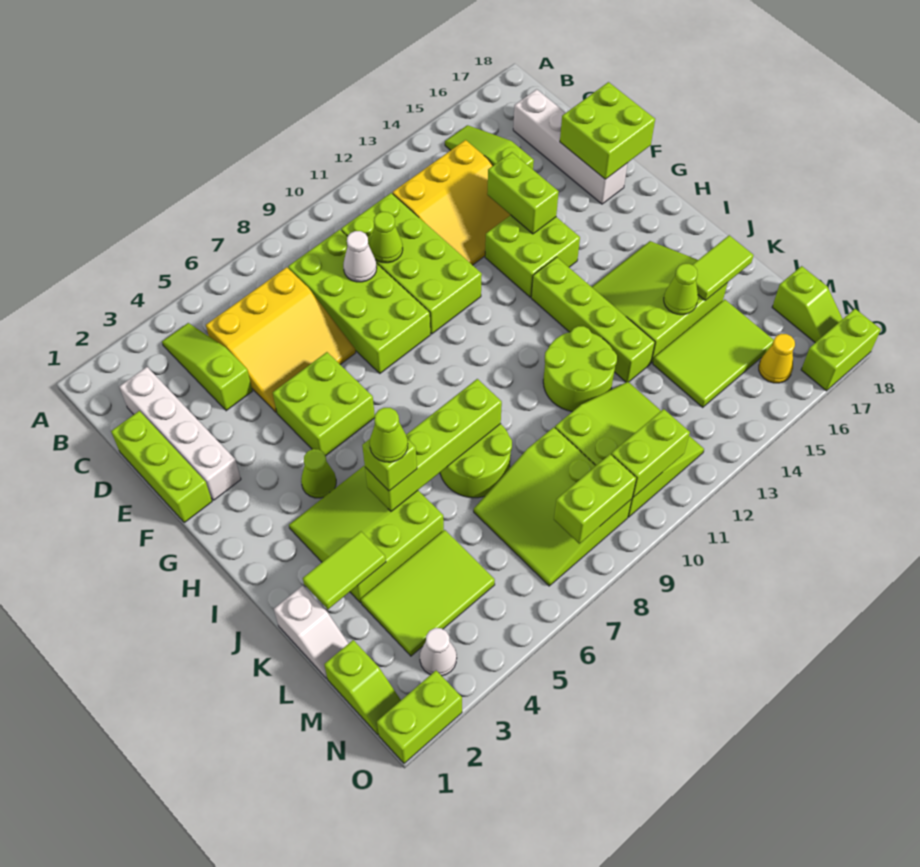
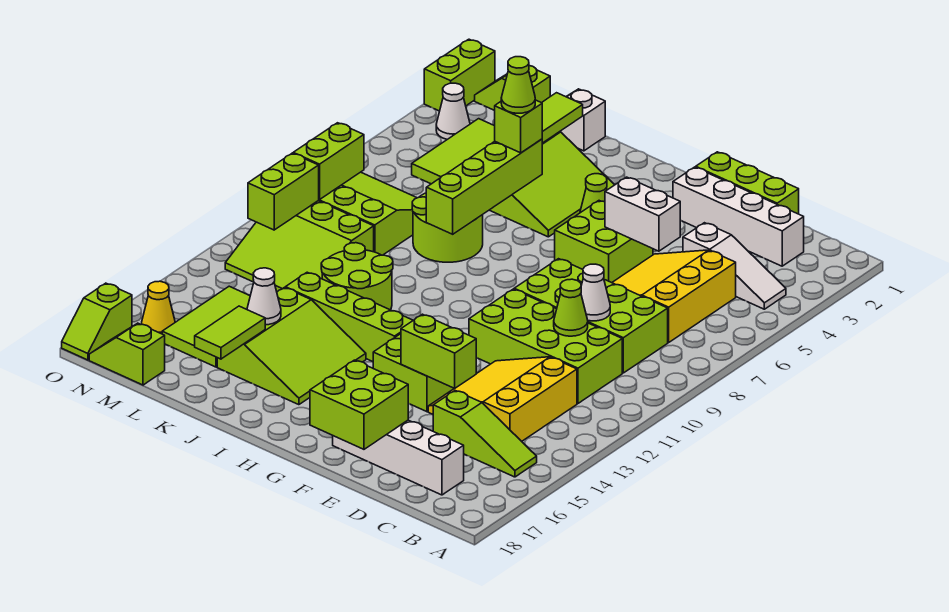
lime slope B4:D4 level 1 top D -> white slope B4:D4 level 1 top D
none -> white brick E5:F5 level 2
lime cone K15 level 2 -> white cone K15 level 2
lime brick O17:O18 level 1 -> lime slope O17:O18 level 1 top 17

